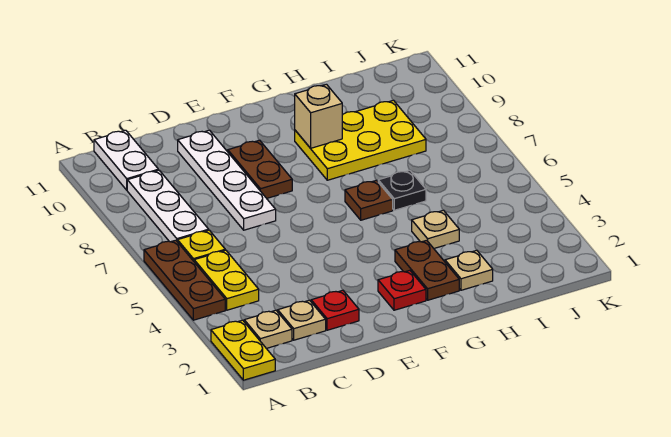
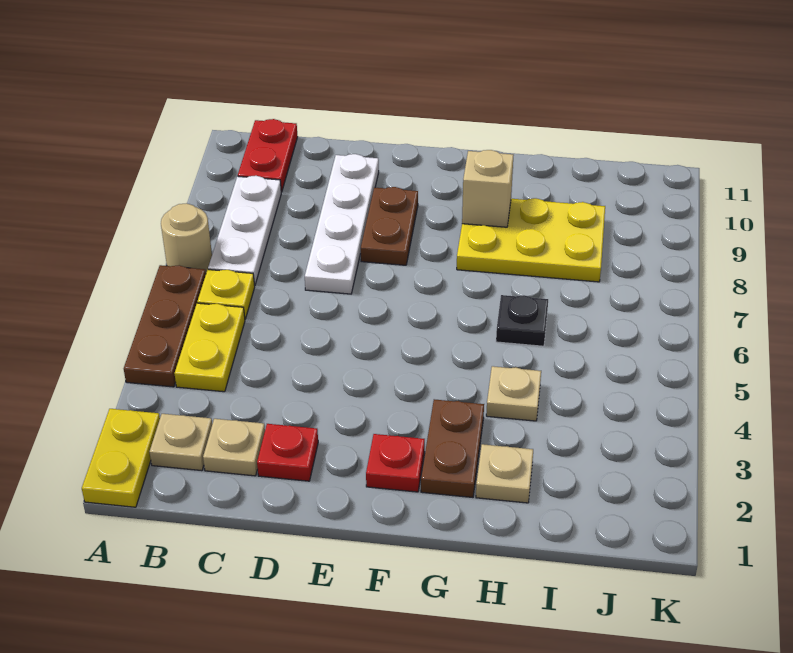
none -> tan round brick A7 level 1
white plate B10:B11 level 1 -> red plate B10:B11 level 1
brown plate G6 level 1 -> none

